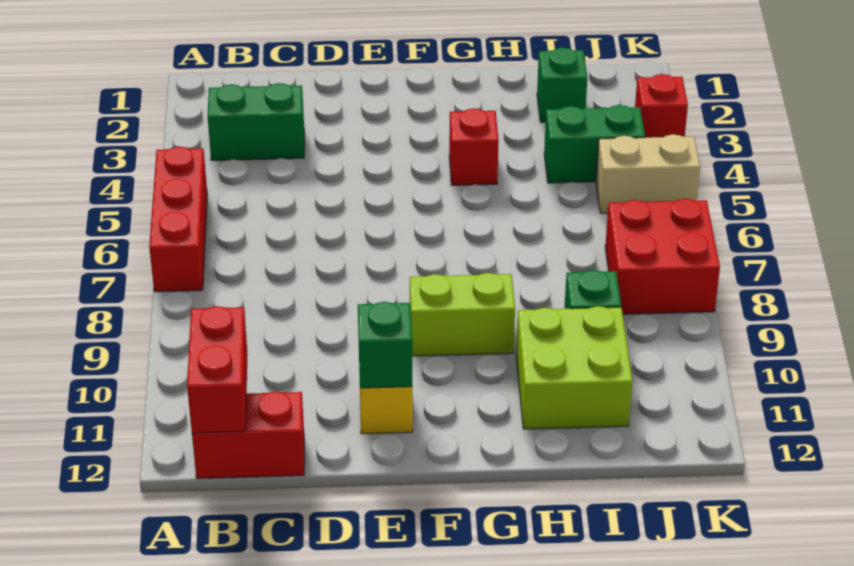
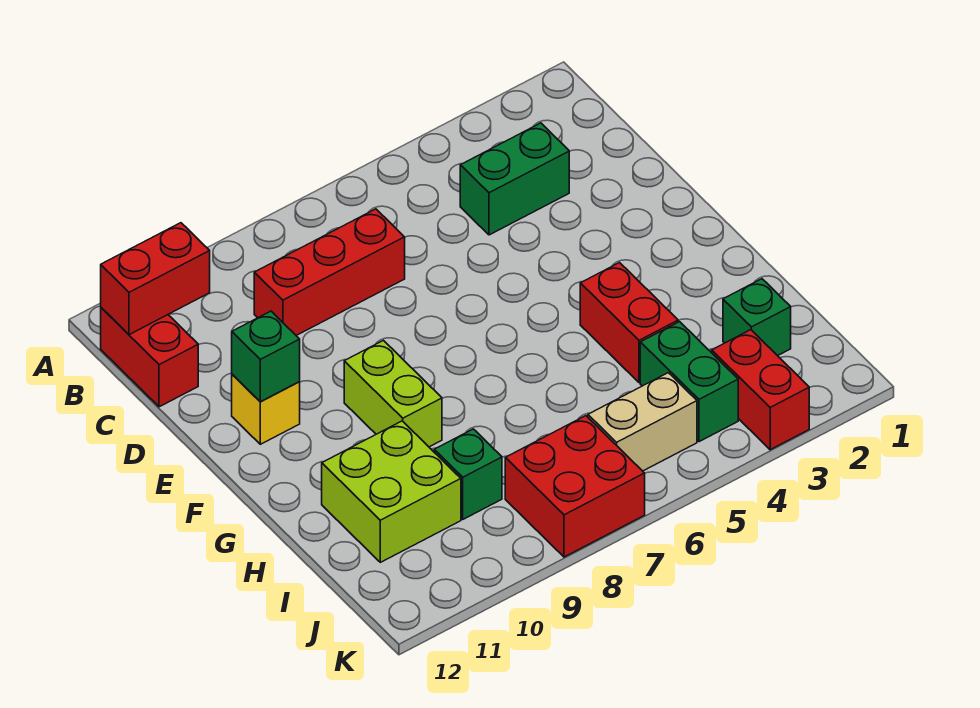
red brick A5:A7 level 1 -> red brick C7:C9 level 1
green brick B3:C3 level 1 -> green brick C3:C4 level 1
red brick G4 level 1 -> red brick G4:H4 level 1
tan brick J5:K5 level 1 -> tan brick J5:J6 level 1
red brick K3 level 1 -> red brick J3:K3 level 1

